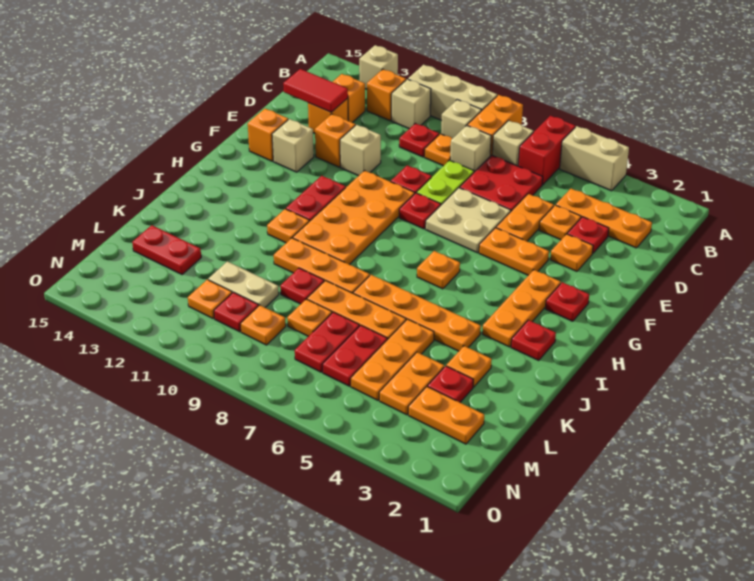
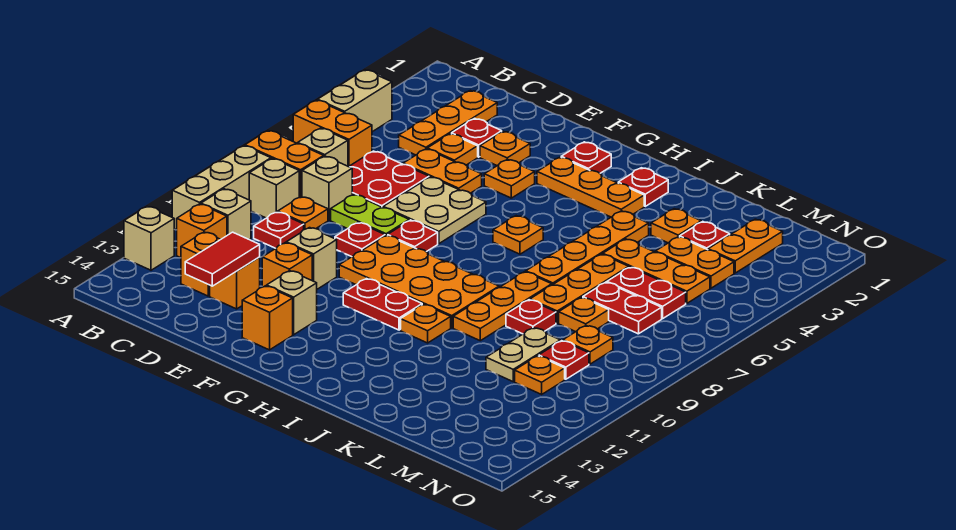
red brick A6:B6 level 1 -> orange brick A6:B6 level 1
orange plate F4:F5 level 1 -> orange plate F4 level 1
red plate L13:L14 level 1 -> none

